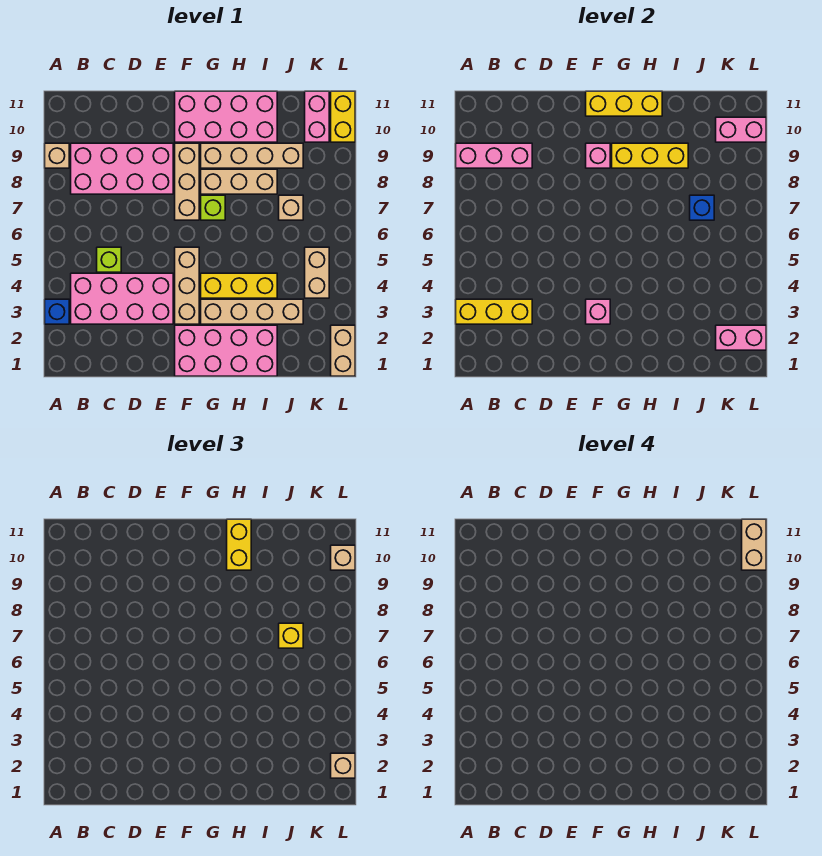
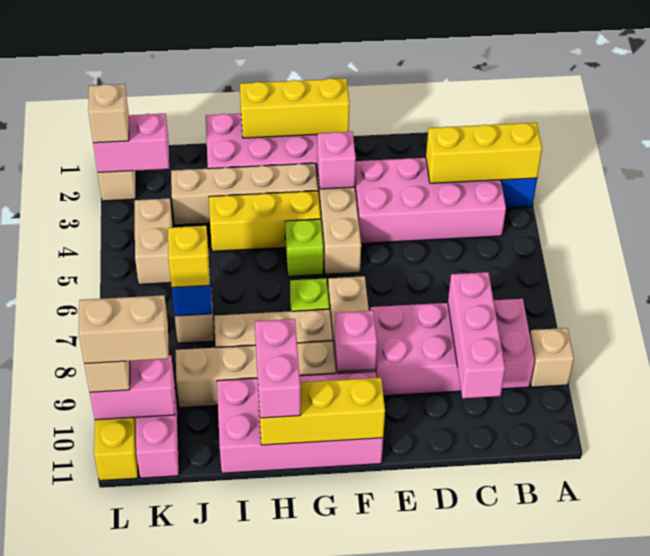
pink brick A9:C9 level 2 -> pink brick C8:C10 level 2
lime brick C5 level 1 -> lime brick G5 level 1
yellow brick G9:I9 level 2 -> yellow brick F1:H1 level 2
yellow brick H10:H11 level 3 -> pink brick H10:H11 level 3
tan brick L10:L11 level 4 -> tan brick K10:L10 level 4

